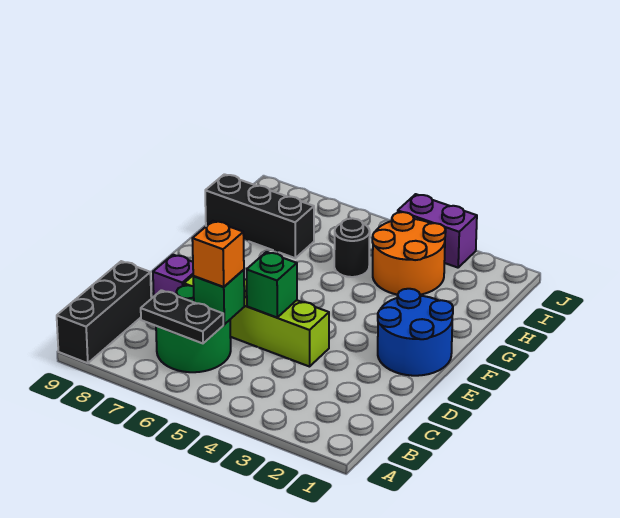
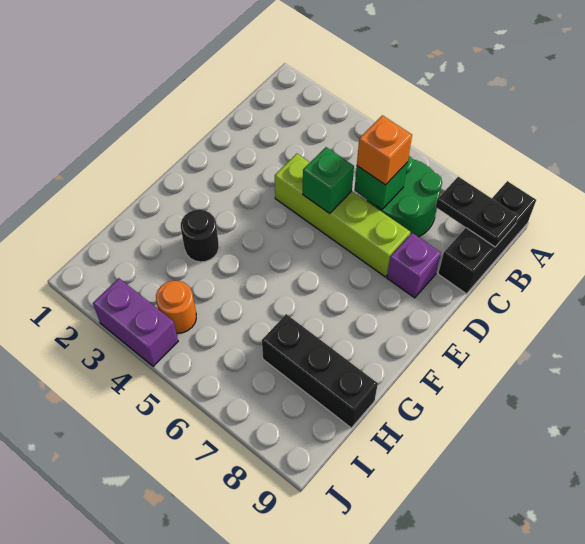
black plate B6:B7 level 2 -> black plate B8:B9 level 2
blue round brick E1:F2 level 1 -> none
orange round brick H3:I4 level 1 -> orange round brick I4 level 1
black round brick H5 level 1 -> black round brick G3 level 1

